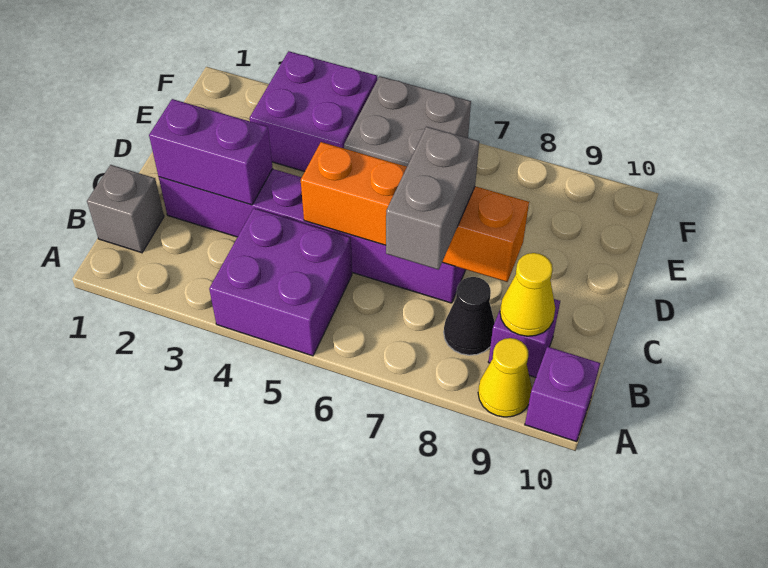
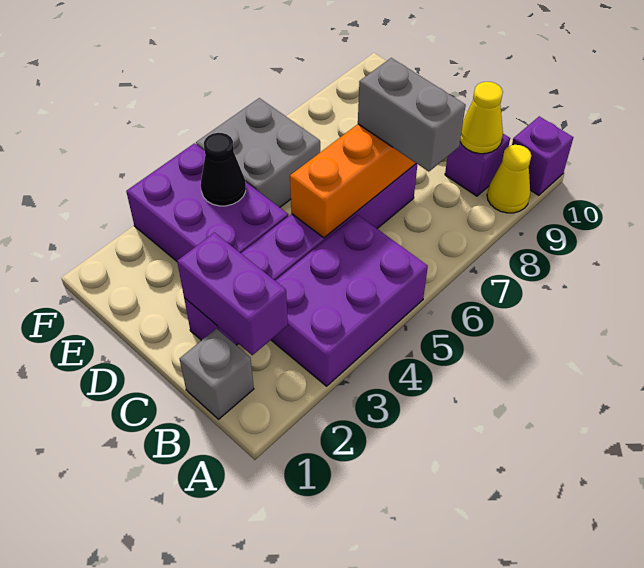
purple brick A4:B5 level 1 -> purple brick A3:B5 level 1
black cone B8 level 1 -> black cone E4 level 2
purple brick C2:C3 level 2 -> purple brick B2:C2 level 2
purple brick E3:F4 level 1 -> purple brick D3:F4 level 1

